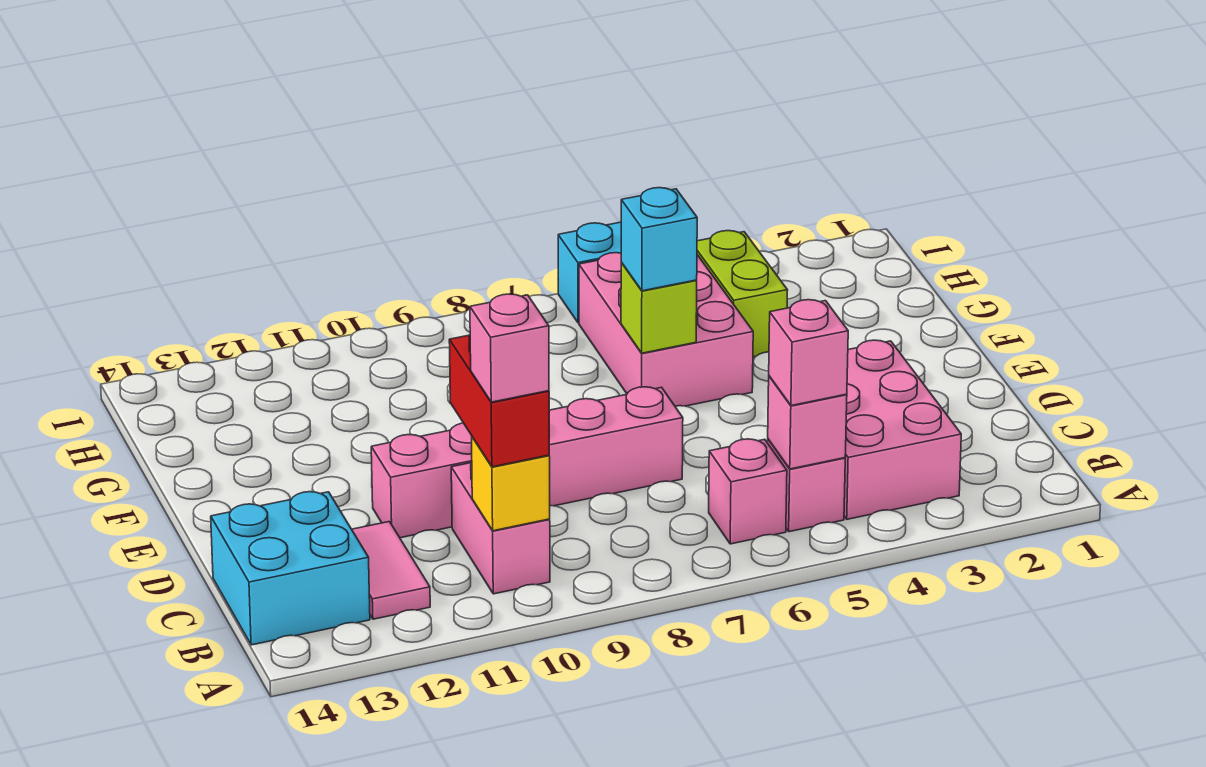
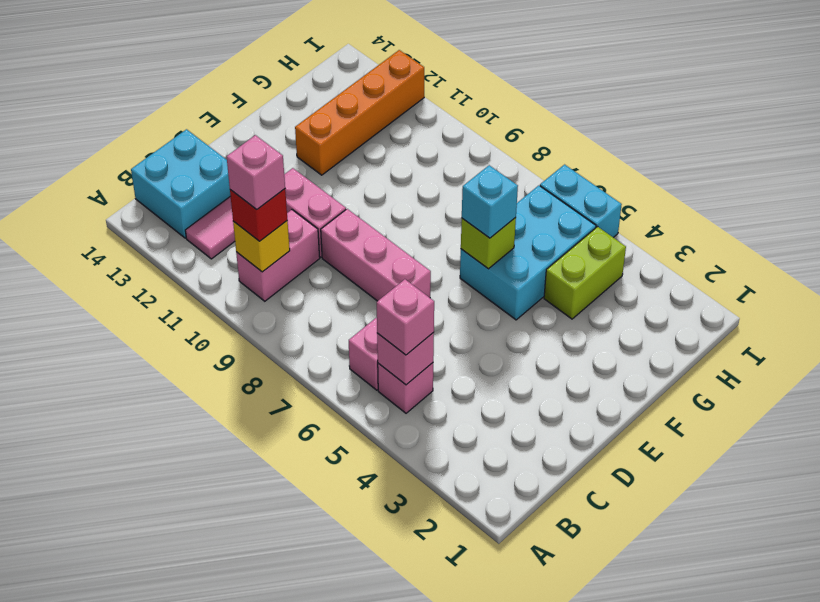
pink brick B3:D4 level 1 -> none
red brick B10:C10 level 3 -> red brick B10 level 3
pink brick F5:H6 level 1 -> cyan brick F5:H6 level 1
none -> orange brick F12:I12 level 1

